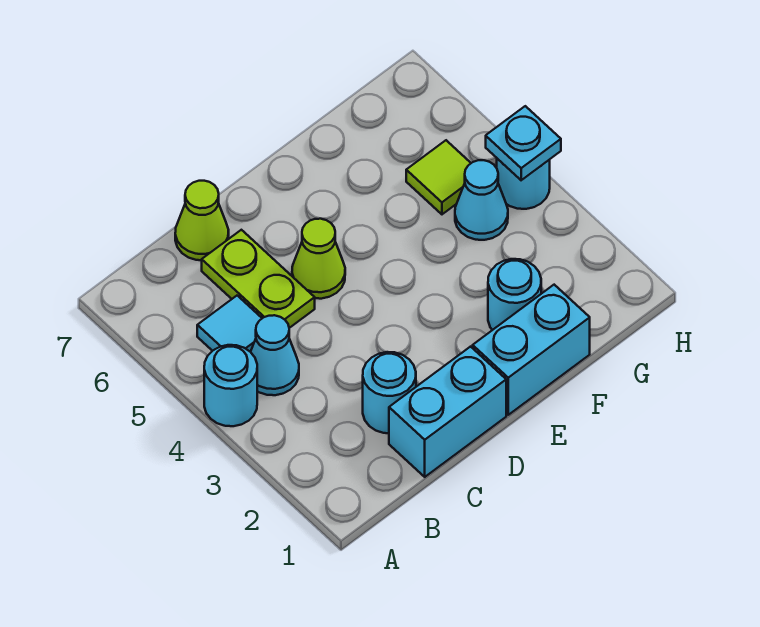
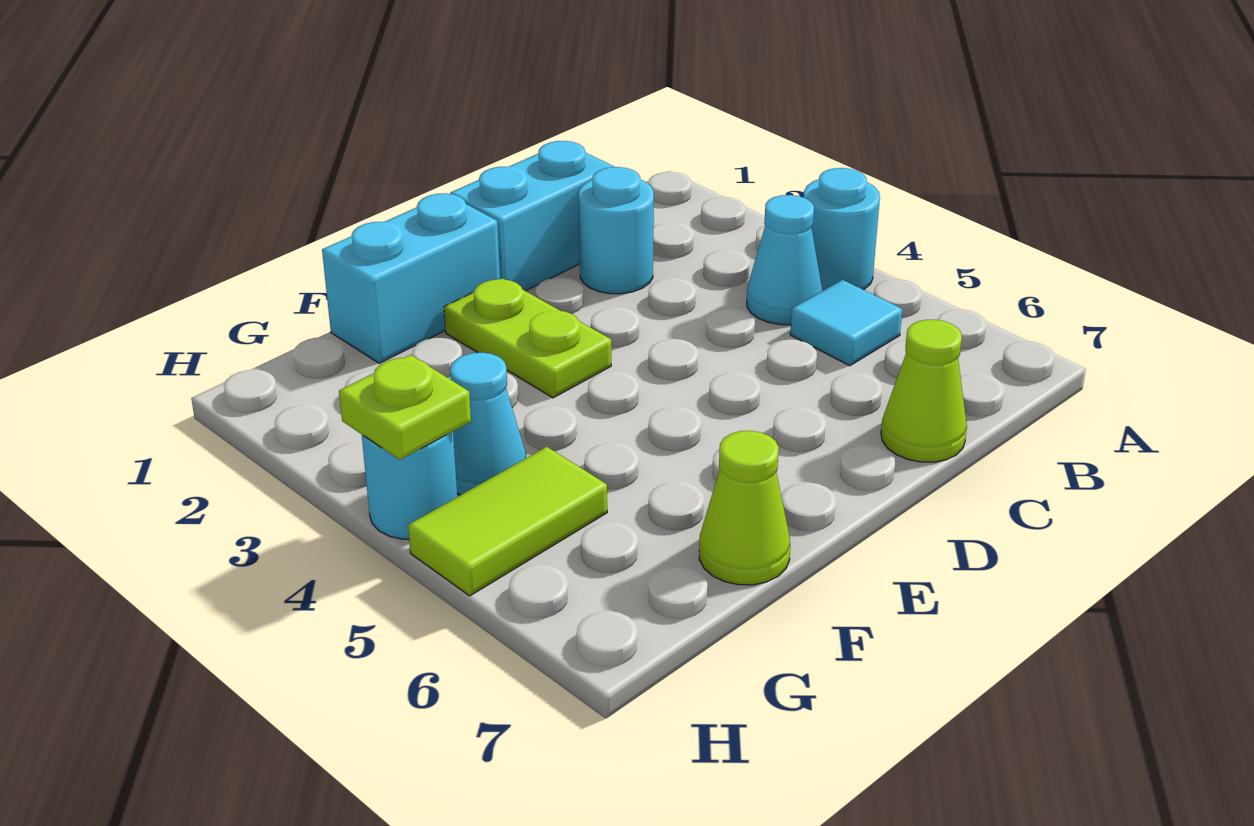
lime plate C5:C6 level 1 -> lime plate E2:E3 level 1
lime cone D5 level 1 -> lime cone F7 level 1
cyan round brick F2 level 1 -> none
lime tile G5 level 1 -> lime tile G5:H5 level 1
cyan plate H4 level 2 -> lime plate H4 level 2

